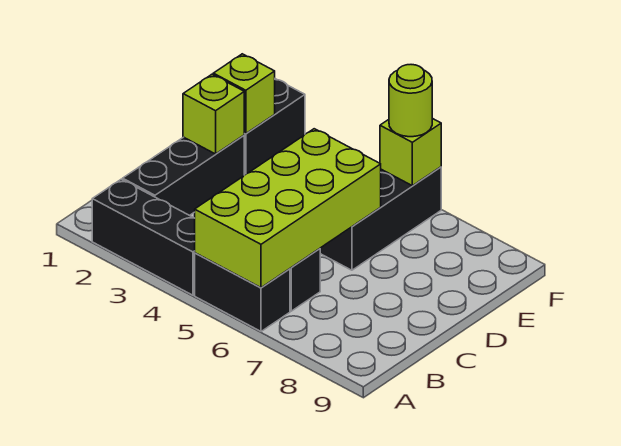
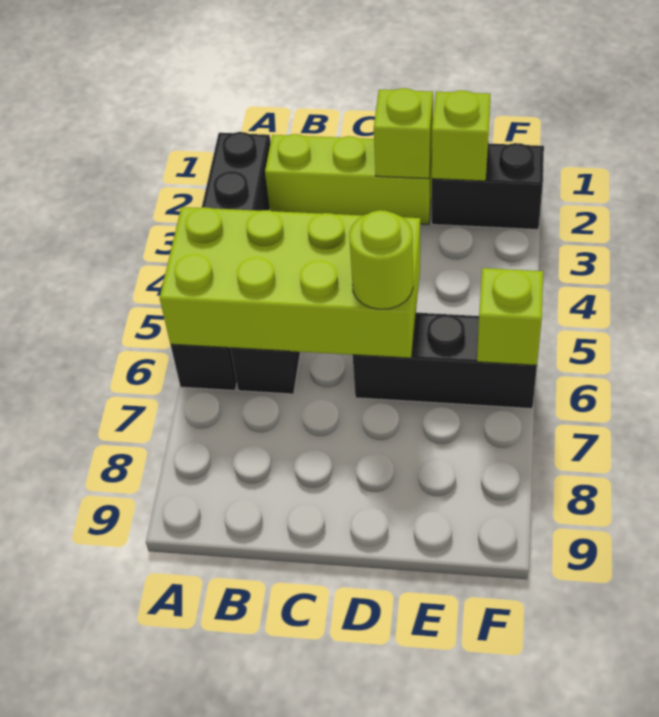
black brick B2:D2 level 1 -> lime brick B2:D2 level 1
lime round brick F6 level 3 -> lime round brick D6 level 3

